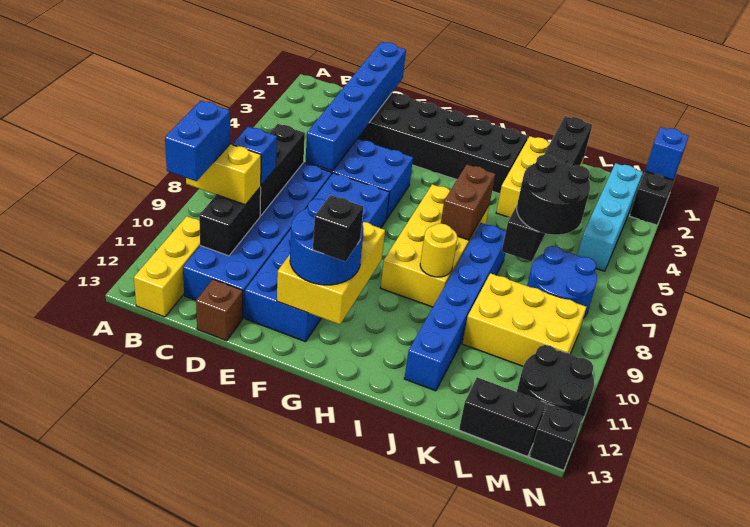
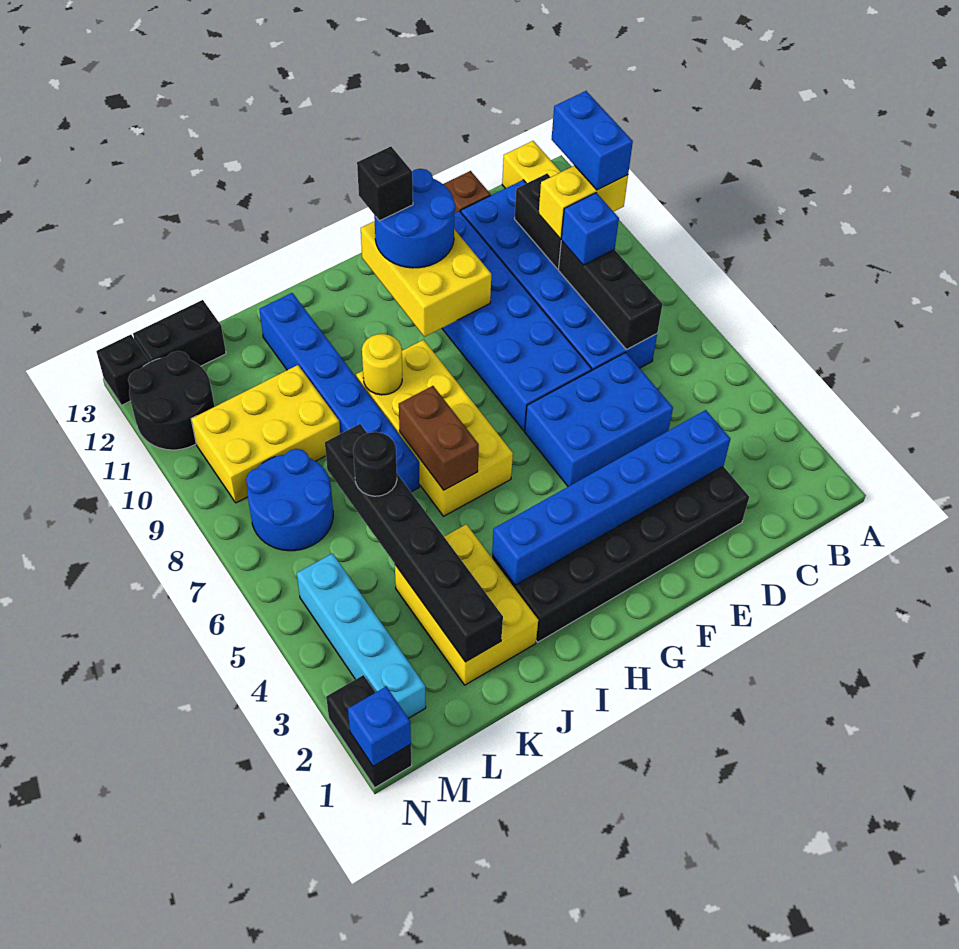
blue brick D1:D6 level 2 -> blue brick D3:I3 level 2
black round brick K6:L7 level 3 -> black round brick K6 level 3

